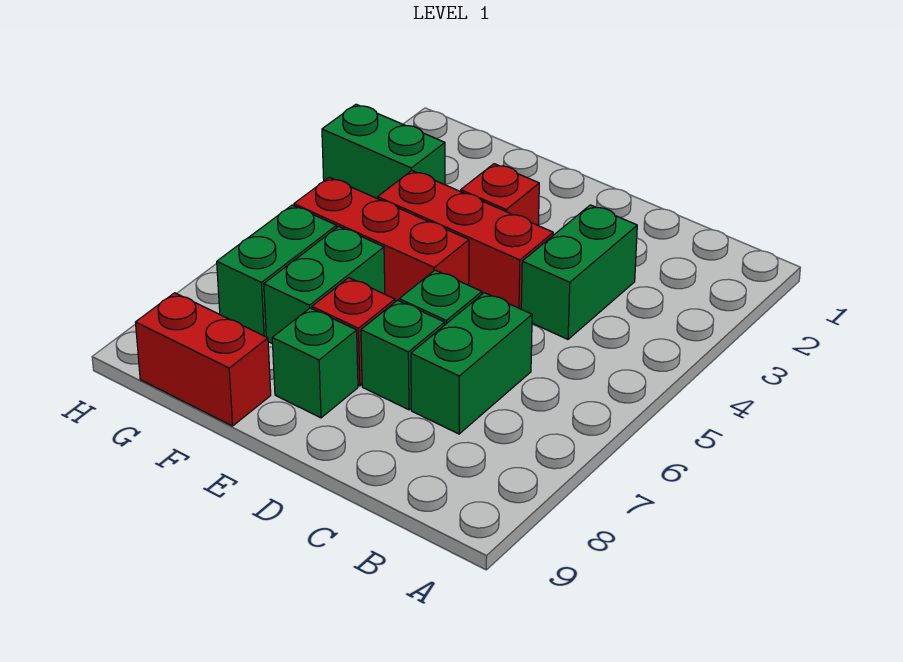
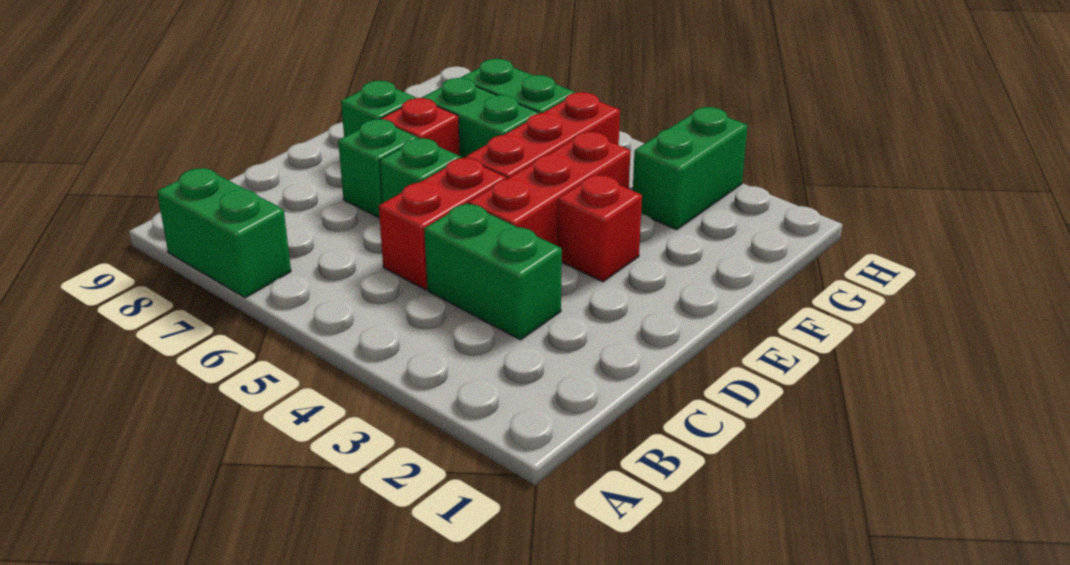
green brick C6:C7 level 1 -> green brick A7:A8 level 1
red brick F9:G9 level 1 -> red brick C5:D5 level 1

